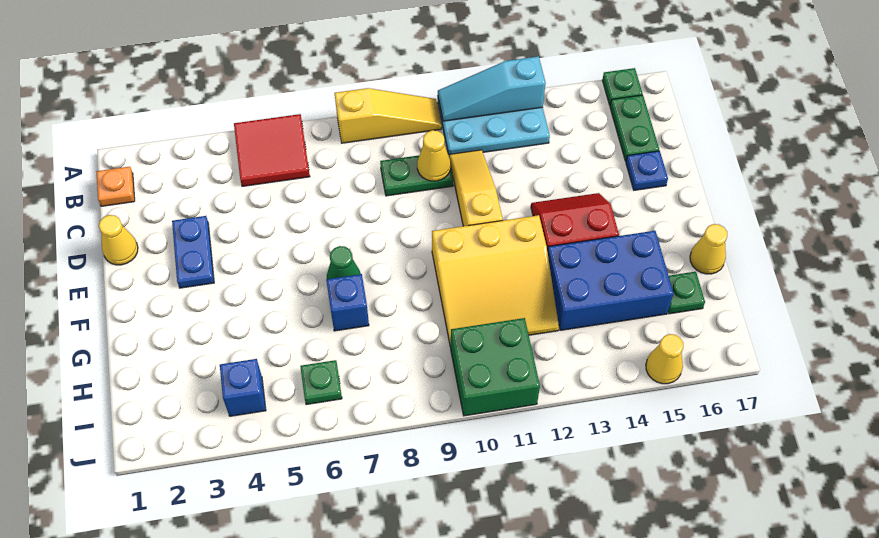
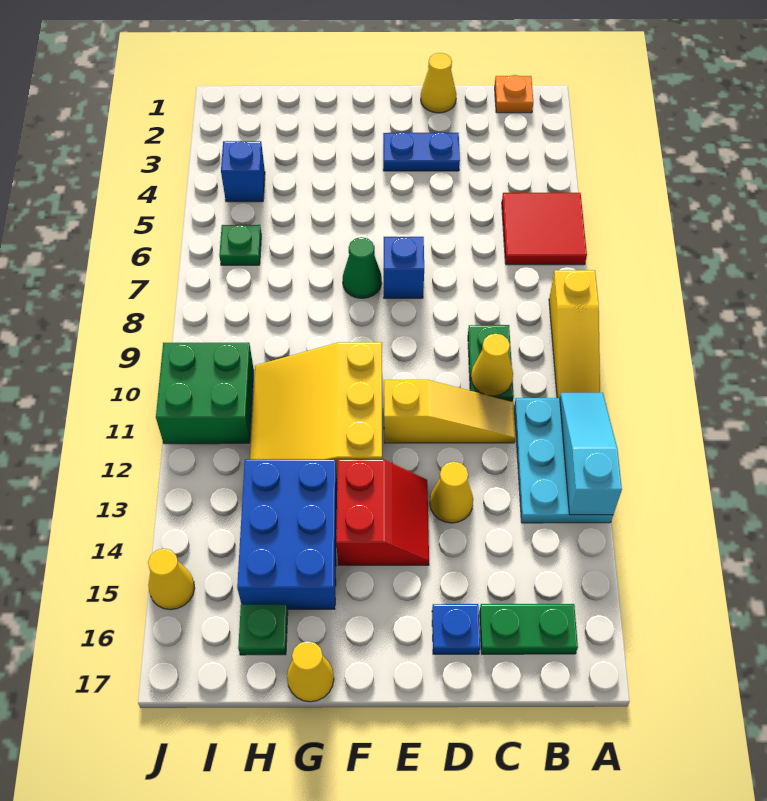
green plate A16 level 1 -> none
none -> yellow cone D13 level 1
blue brick G7 level 1 -> blue brick E7 level 1

